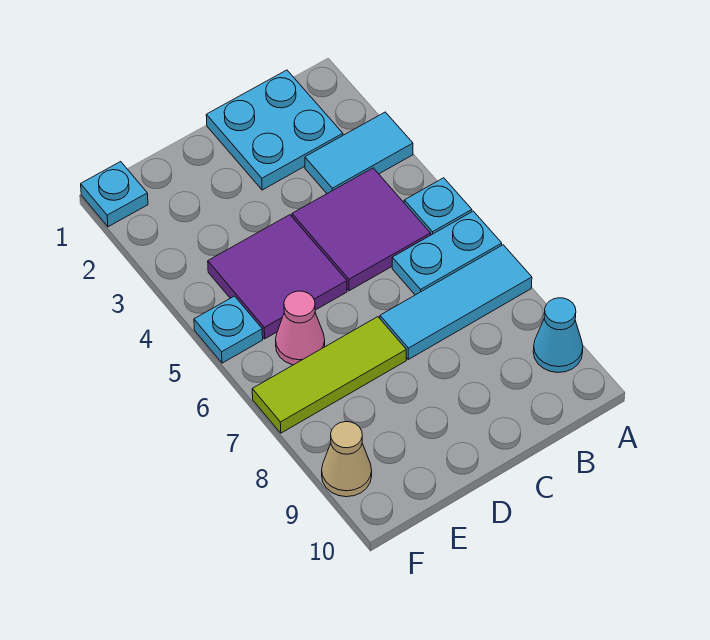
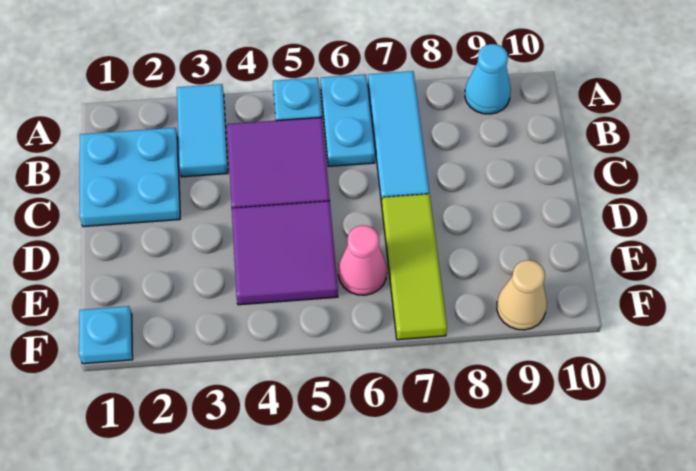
cyan plate F5 level 1 -> none

